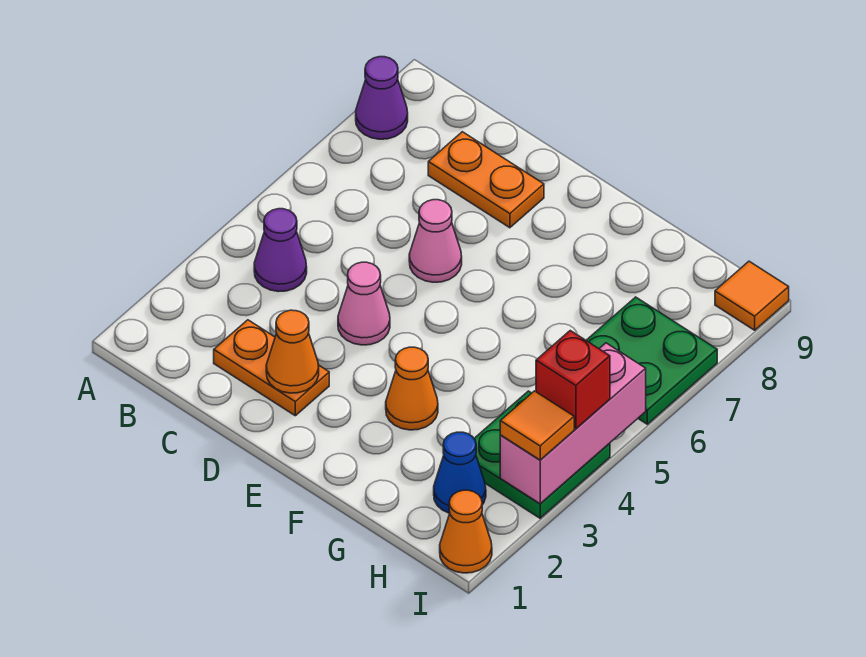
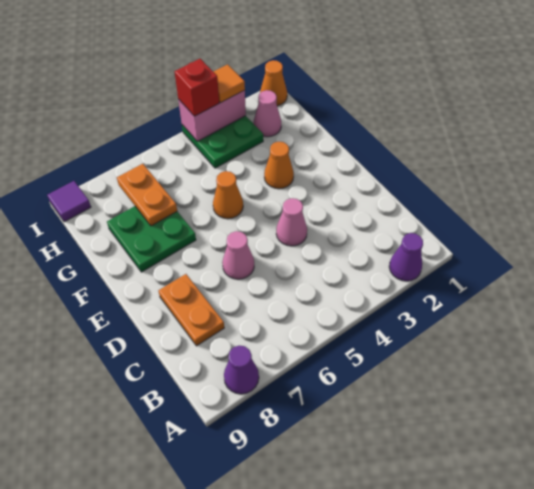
purple cone B4 level 1 -> purple cone A2 level 1
orange plate C2:D2 level 1 -> orange plate G7:H7 level 2
orange cone D2 level 2 -> orange cone F5 level 1
blue cone H2 level 1 -> pink cone H2 level 1
green plate H6:I7 level 1 -> green plate F7:G8 level 1
pink brick I3:I5 level 2 -> pink brick I3:I4 level 2
orange tile I9 level 1 -> purple tile I9 level 1

